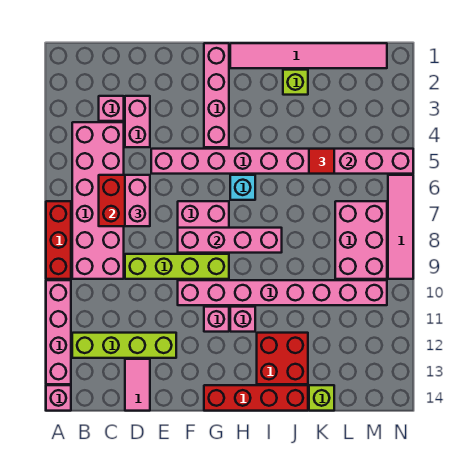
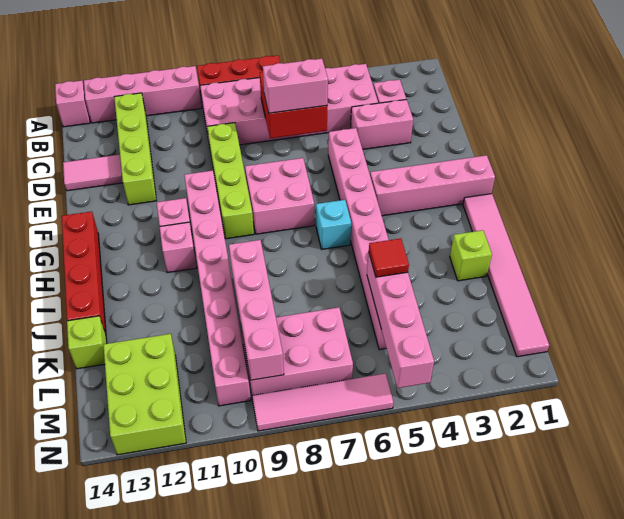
pink brick F8:I8 level 2 -> pink brick J9:M9 level 2
red brick I12:J13 level 1 -> none
none -> lime brick L12:N13 level 1

